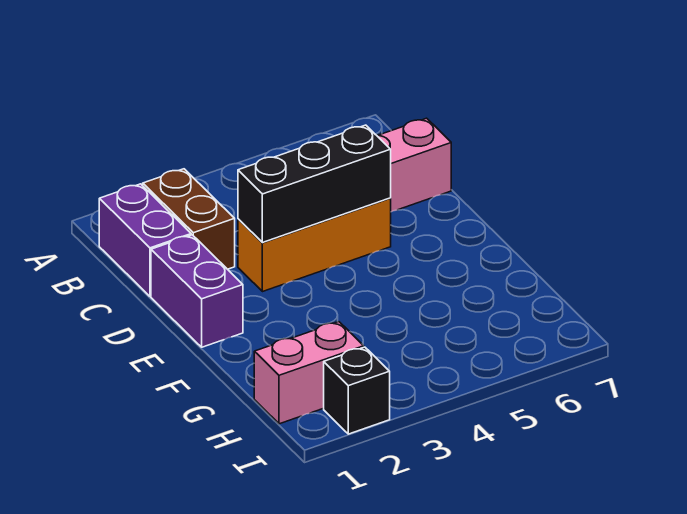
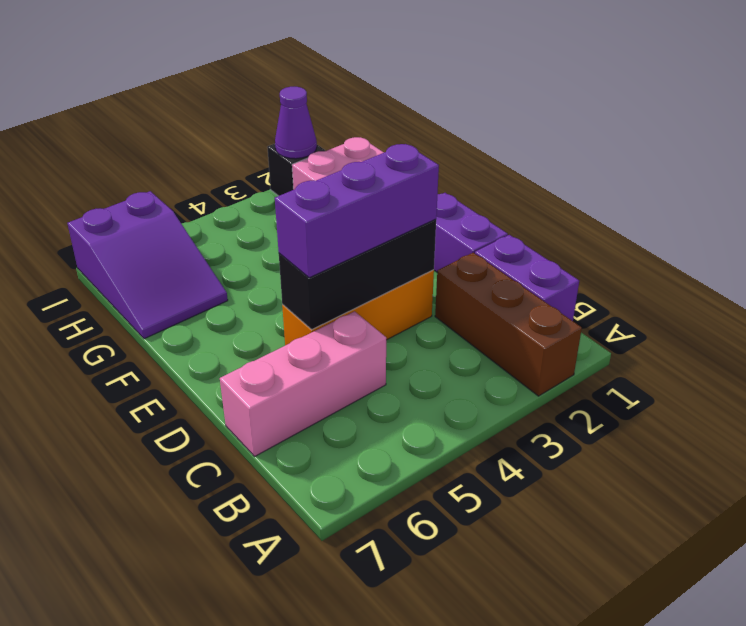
brown brick B2:C2 level 1 -> brown brick A2:C2 level 1
none -> purple brick D3:D5 level 3
none -> purple slope G6:I7 level 1 top I
none -> purple cone I2 level 2

